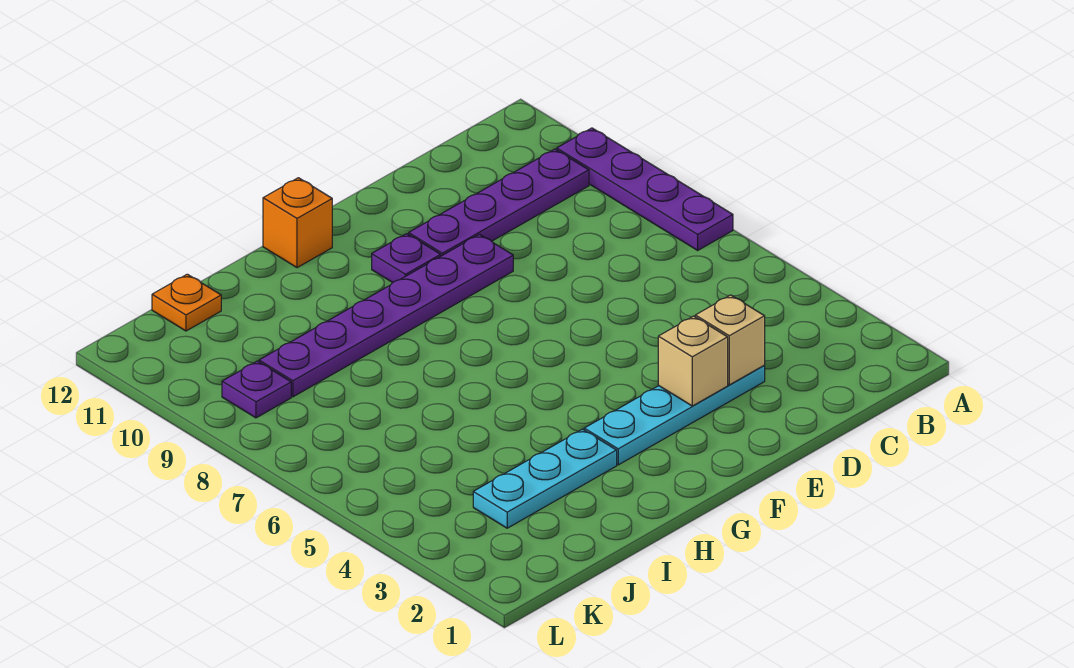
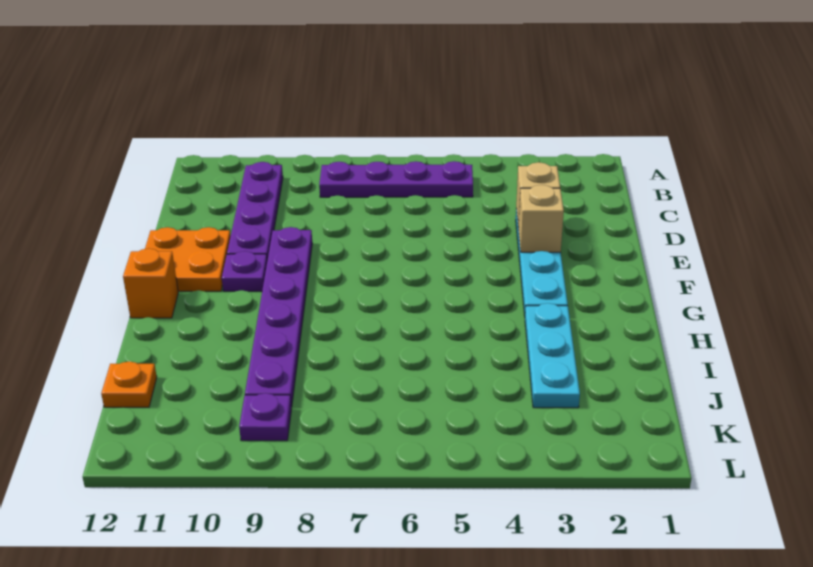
purple plate A7:A10 level 1 -> purple plate B5:B8 level 1
none -> orange plate E11:F12 level 1

